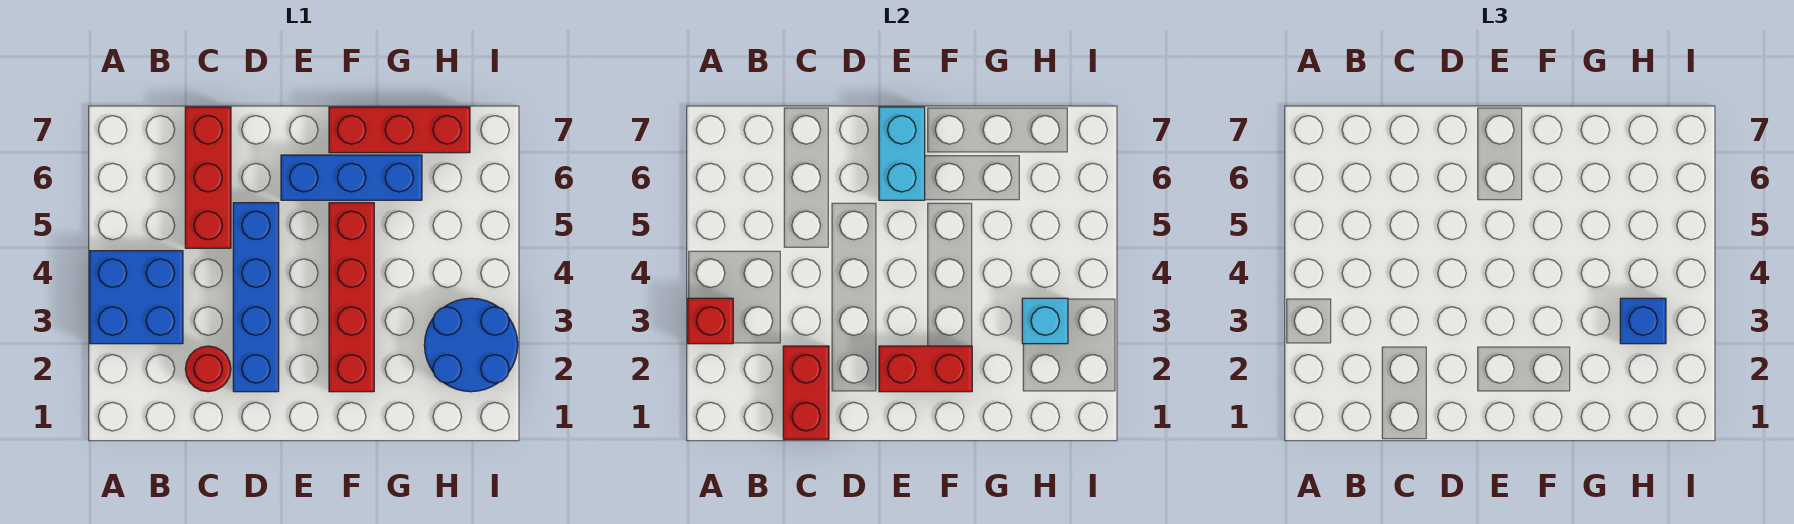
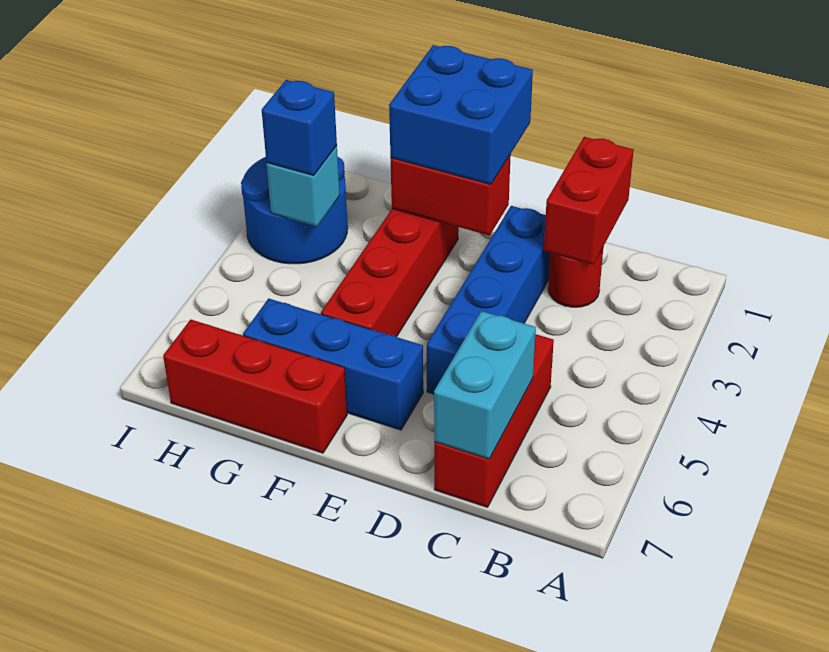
blue brick A3:B4 level 1 -> blue brick E1:F2 level 3
red brick A3 level 2 -> none
cyan brick E6:E7 level 2 -> cyan brick C6:C7 level 2

